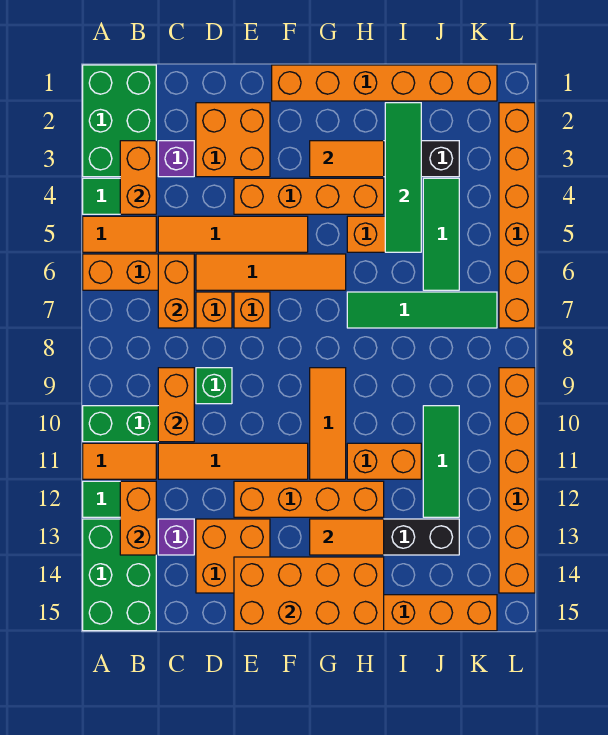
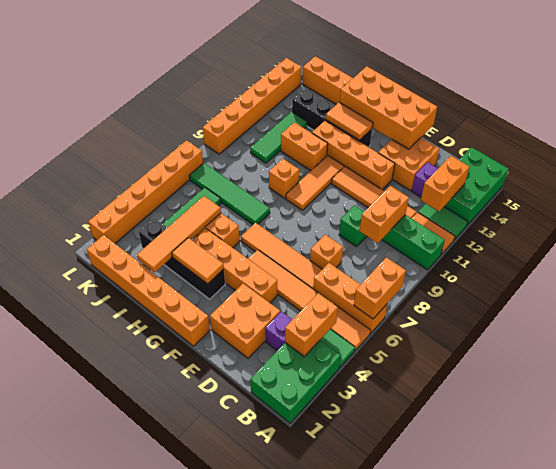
orange brick C6:C7 level 2 -> orange brick A6:A7 level 2
orange brick E7 level 1 -> orange brick H9 level 1
green tile I2:I5 level 2 -> orange tile I2:I5 level 2

